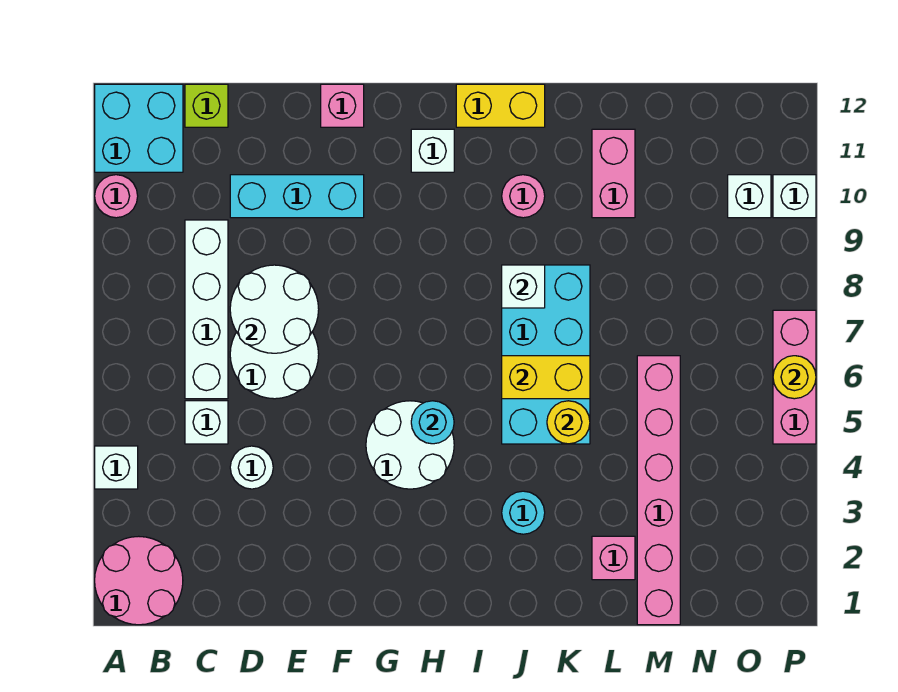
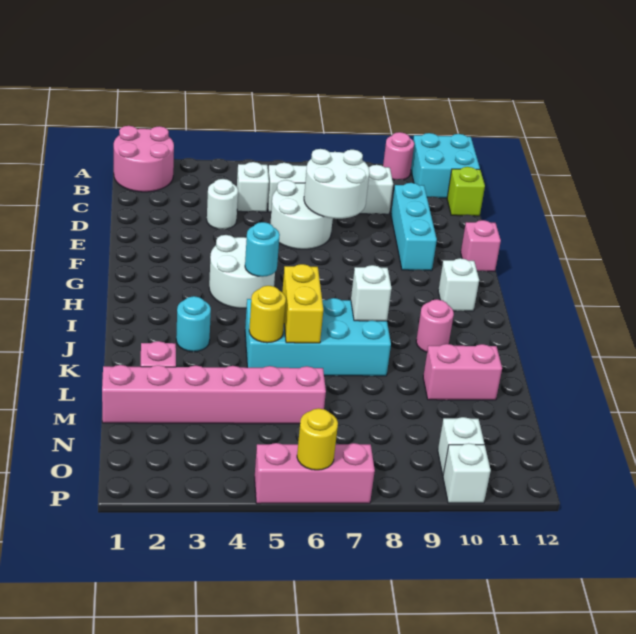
white brick A4 level 1 -> none
yellow brick I12:J12 level 1 -> none

